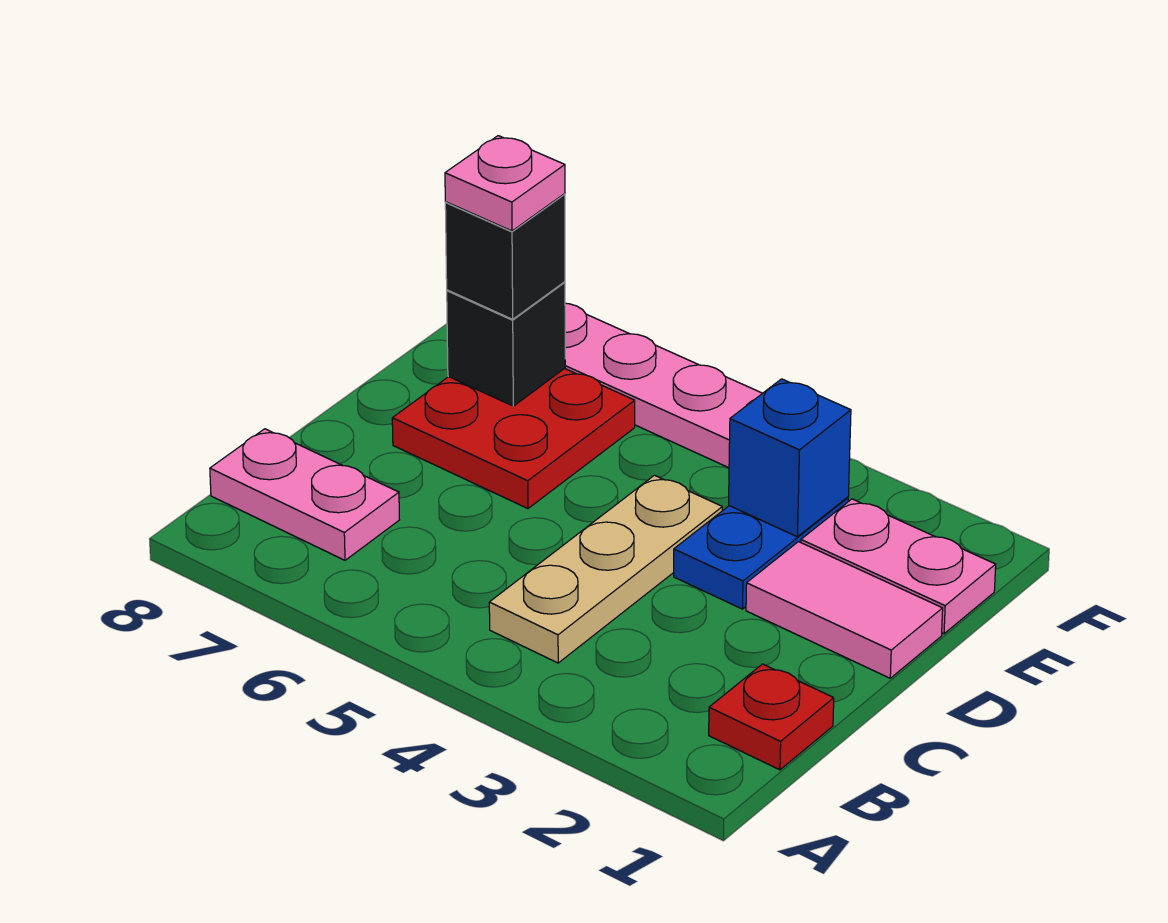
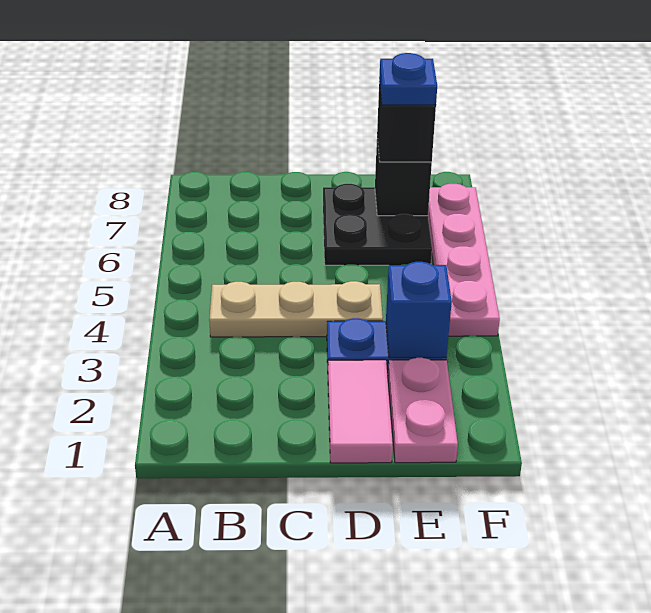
red plate B1 level 1 -> none
pink plate B7:B8 level 1 -> none
red plate D6:E7 level 1 -> black plate D6:E7 level 1
pink plate E7 level 4 -> blue plate E7 level 4

